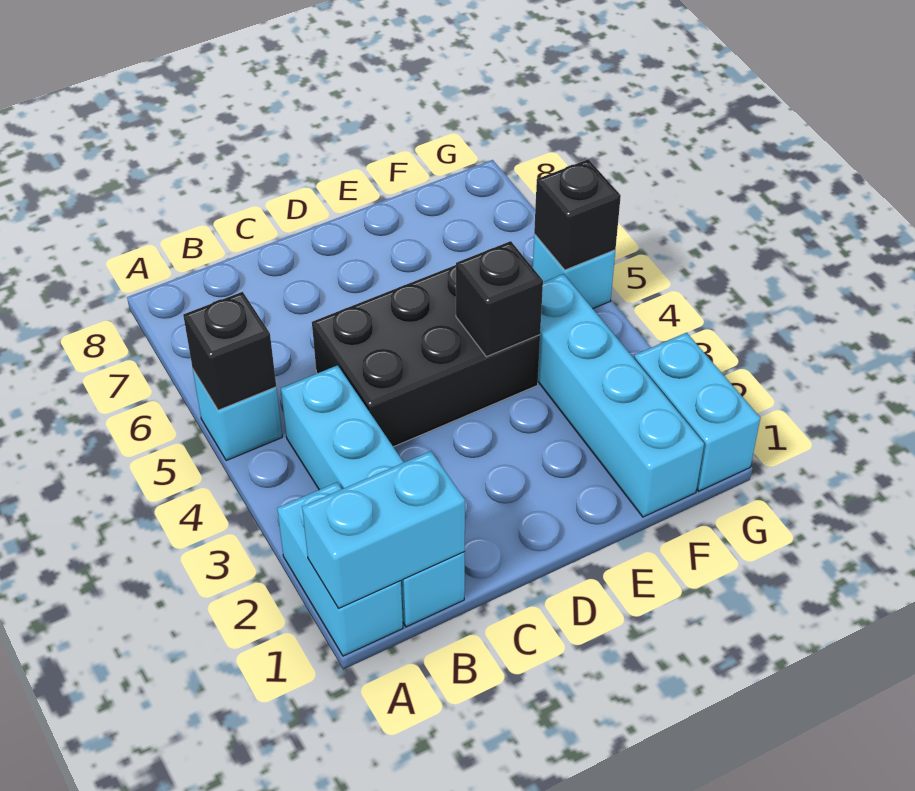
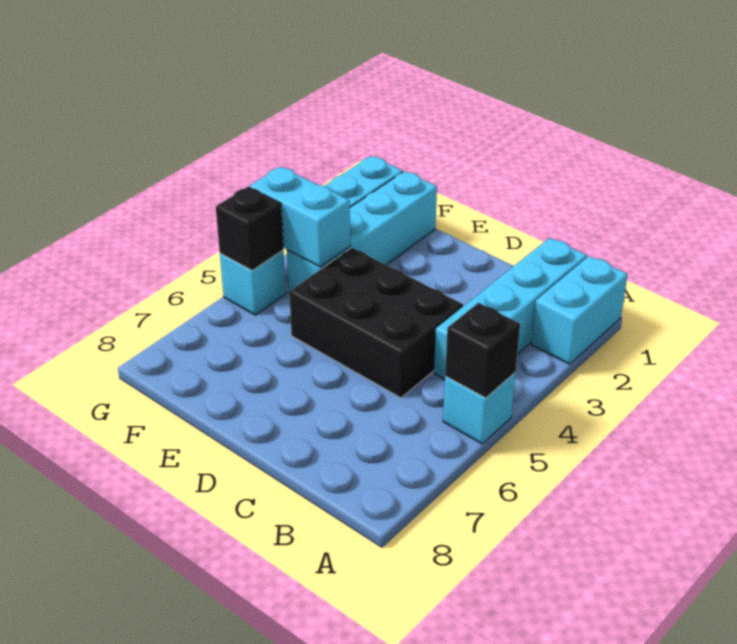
cyan brick A1:B1 level 2 -> cyan brick F4:G4 level 2
black brick E4 level 2 -> none

